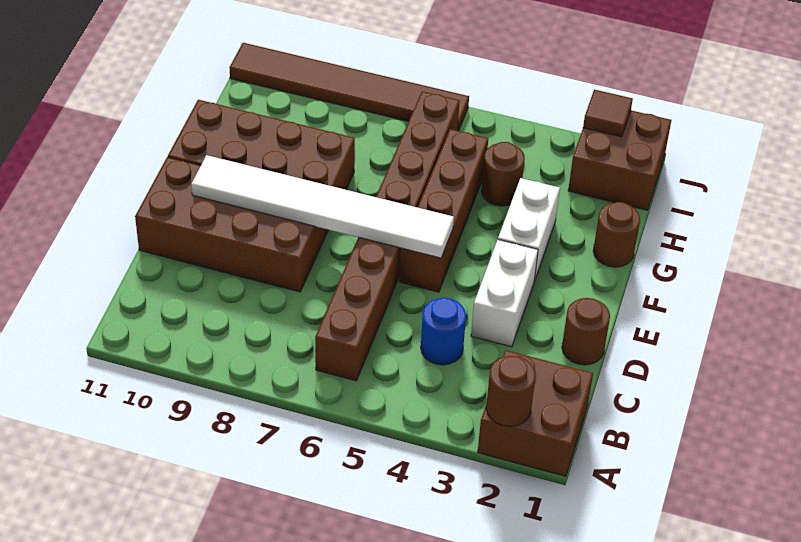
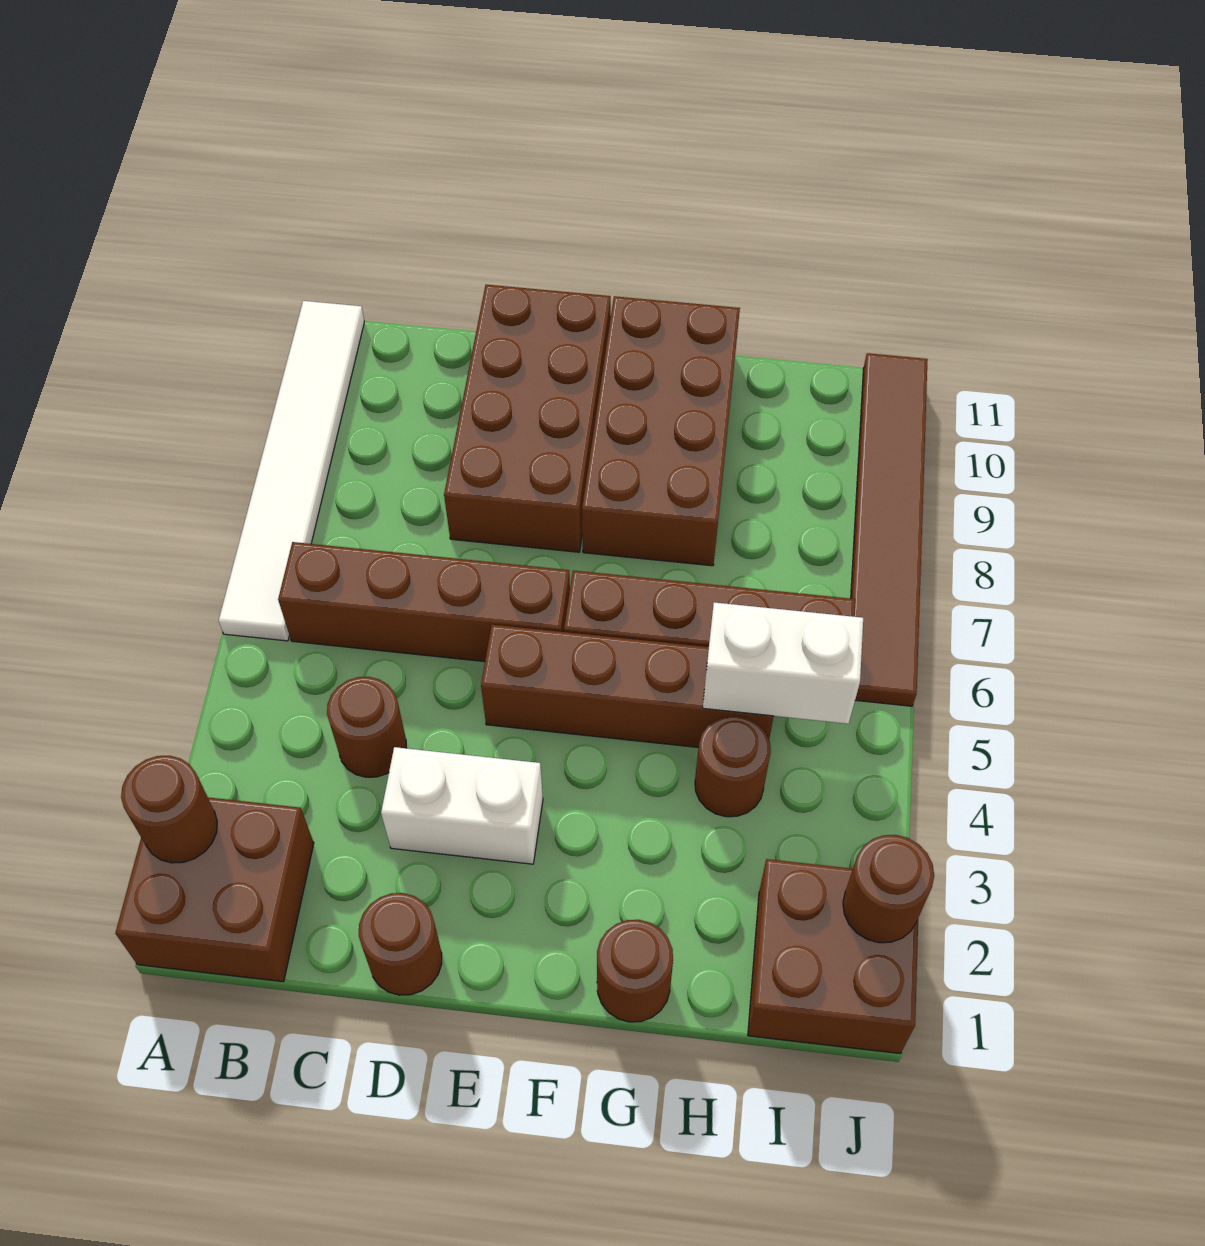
blue round brick C4 level 1 -> brown round brick C4 level 1
white tile E5:E10 level 2 -> white tile A6:A11 level 1
white brick F3:G3 level 1 -> white brick H5:I5 level 2
brown tile J2 level 2 -> brown round brick J2 level 2

